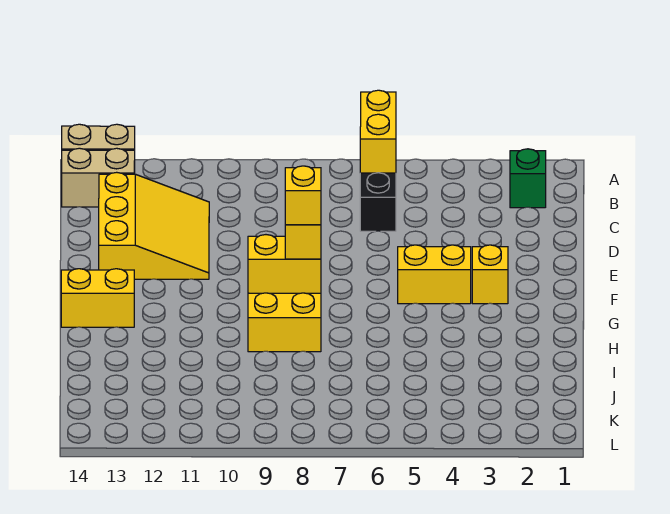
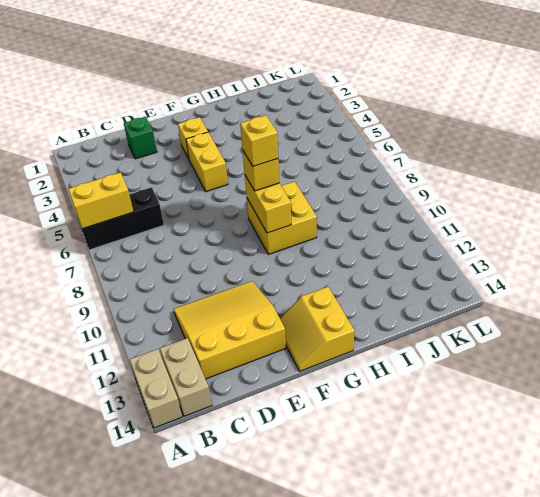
green brick B2 level 1 -> green brick D2 level 1

